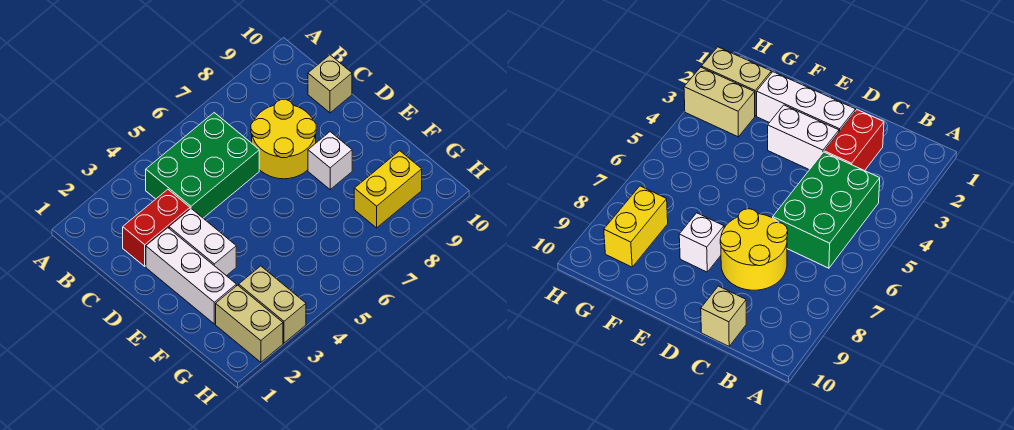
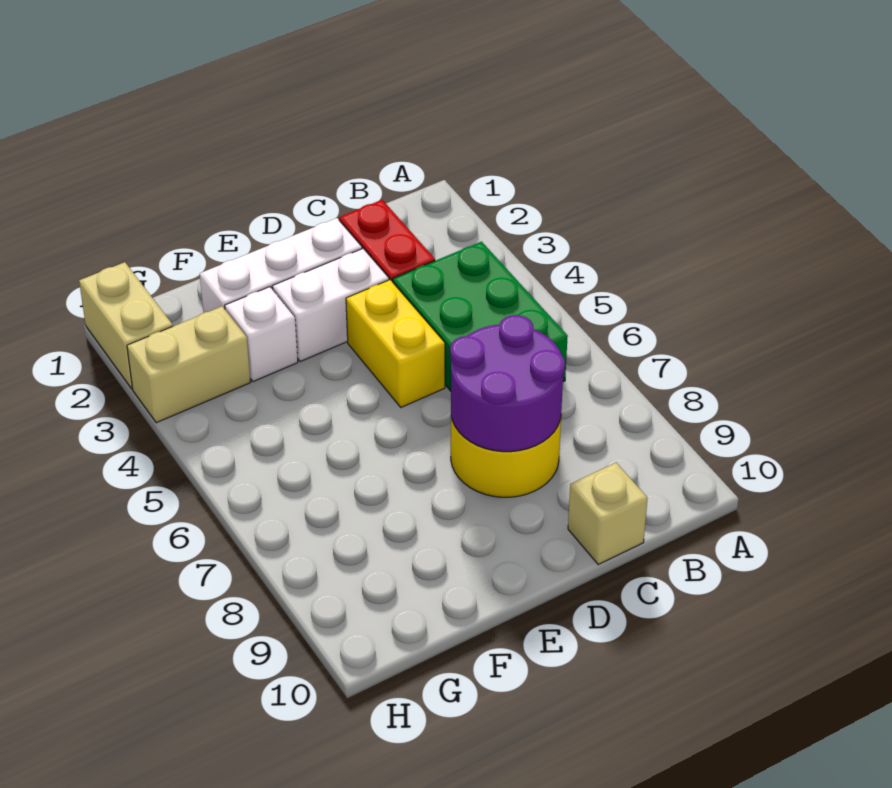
none -> purple round brick C7:D8 level 2
white brick E8 level 1 -> white brick F3 level 1
tan brick G2:H2 level 1 -> tan brick H1:H2 level 1
yellow brick G8:G9 level 1 -> yellow brick D4:D5 level 1

